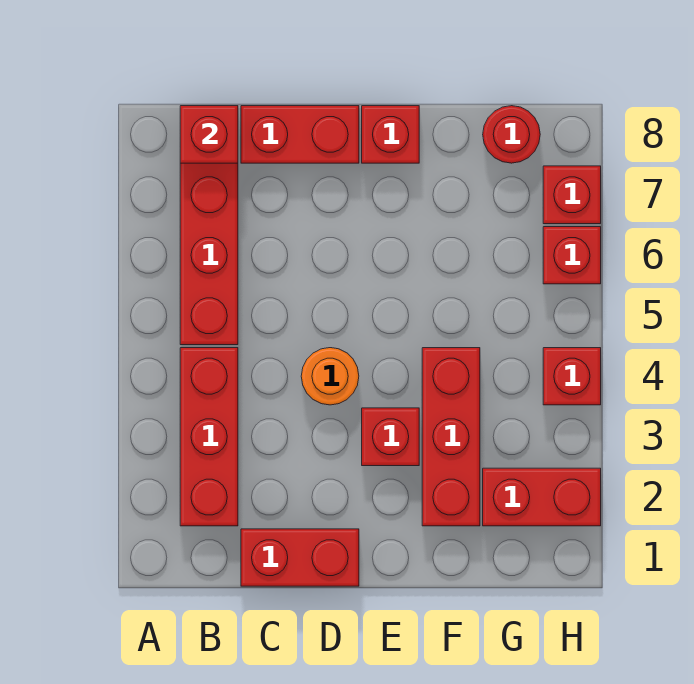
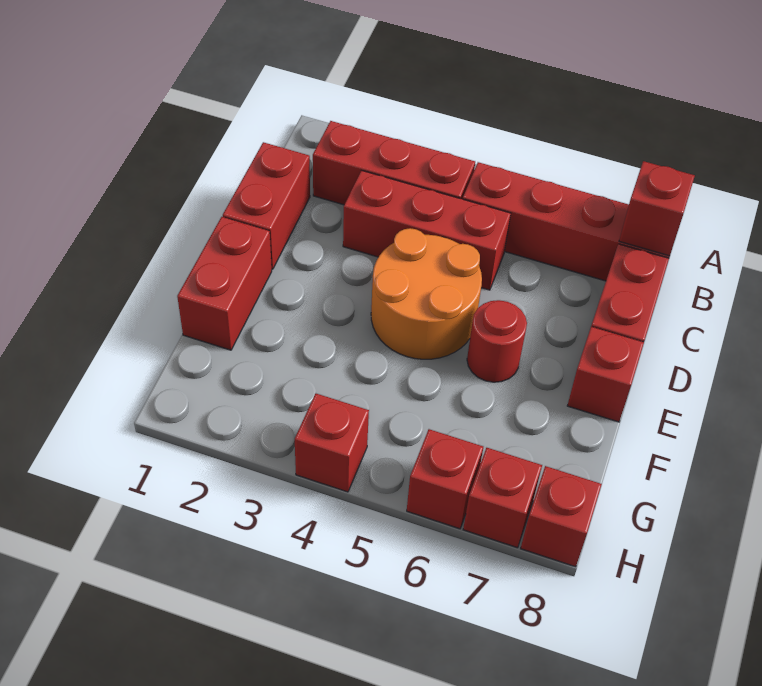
orange round brick D4 level 1 -> orange round brick D4:E5 level 1
red brick E3 level 1 -> red brick H8 level 1
red brick F2:F4 level 1 -> red brick C3:C5 level 1
red brick G2:H2 level 1 -> red brick E1:F1 level 1
red round brick G8 level 1 -> red round brick E6 level 1

